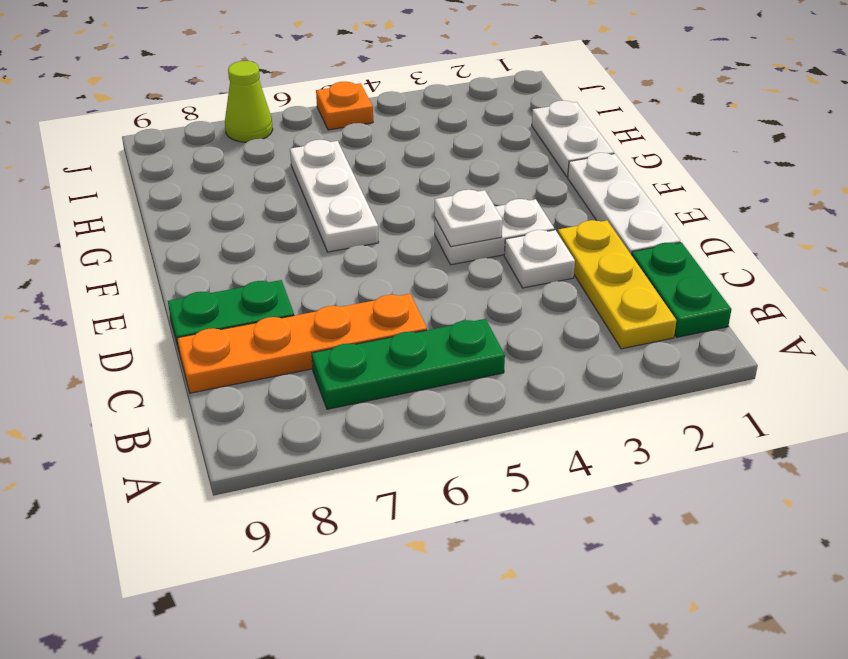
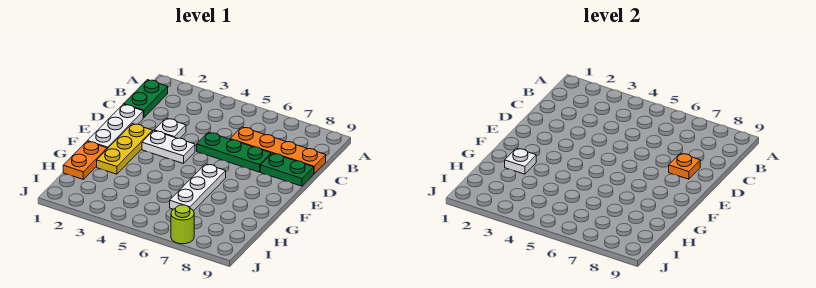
yellow plate B2:D2 level 1 -> yellow plate E2:G2 level 1
green plate B5:B7 level 1 -> green plate D5:D7 level 1
white plate E4 level 2 -> white plate G2 level 2
white plate G1:H1 level 1 -> orange plate G1:H1 level 1
orange plate J5 level 1 -> orange plate D8 level 2
lime cone J7 level 1 -> lime round brick J7 level 1

